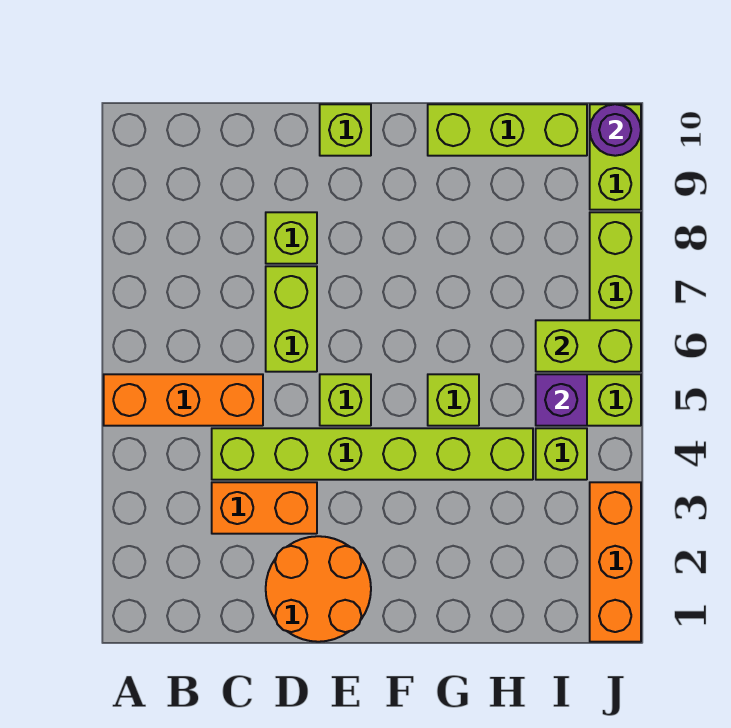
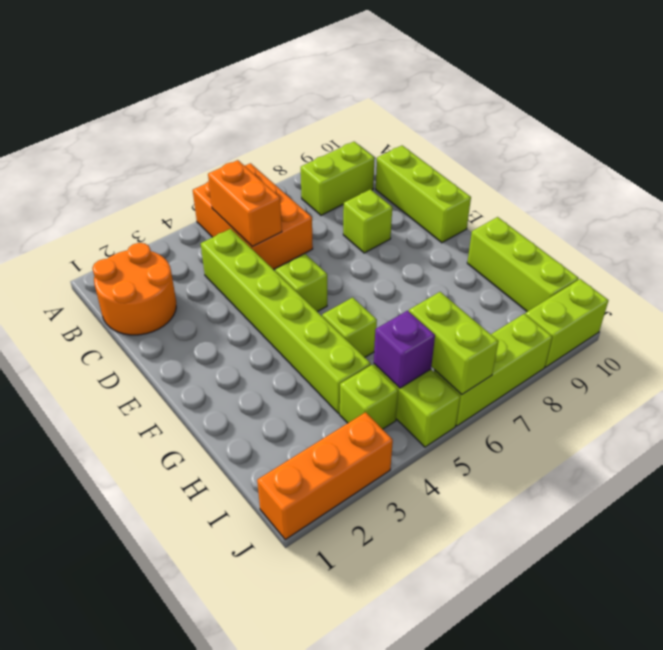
orange brick A5:C5 level 1 -> orange brick A5:C6 level 1
orange brick C3:D3 level 1 -> orange brick B5:C5 level 2
orange round brick D1:E2 level 1 -> orange round brick B1:C2 level 1
lime brick D6:D7 level 1 -> lime brick B8:B9 level 1
lime brick E10 level 1 -> lime brick C10:E10 level 1
purple round brick J10 level 2 -> none

